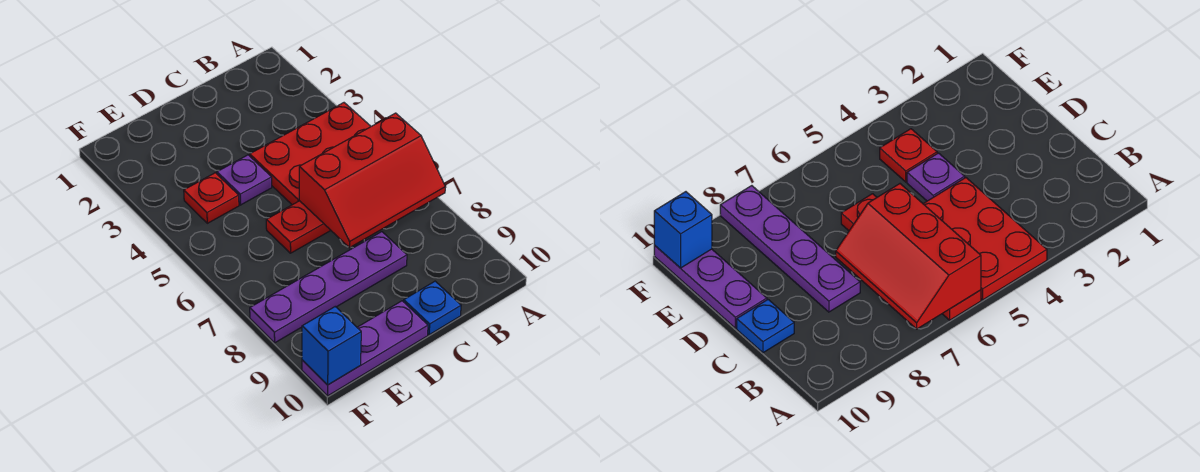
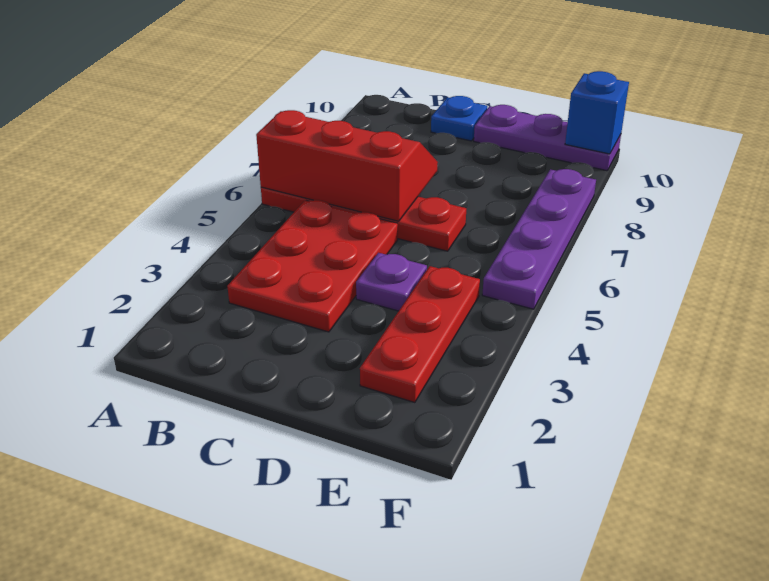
red plate A4:C5 level 1 -> red plate B3:C5 level 1
purple plate C8:F8 level 1 -> purple plate F5:F8 level 1
red plate E4 level 1 -> red plate E2:E4 level 1

